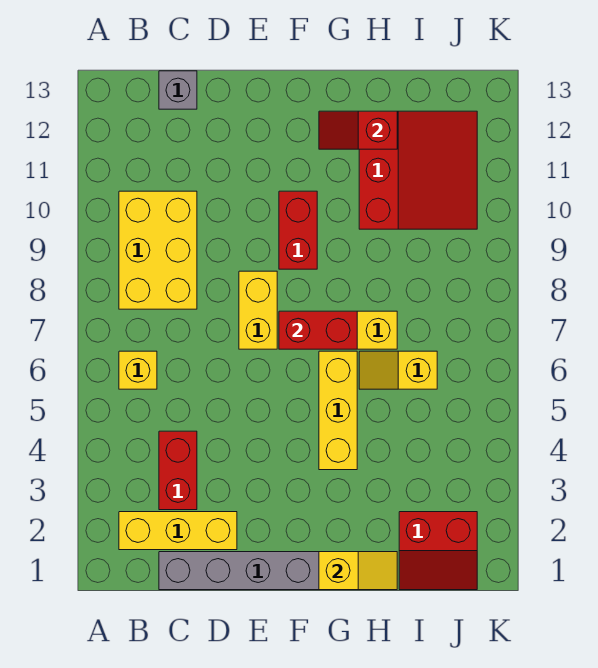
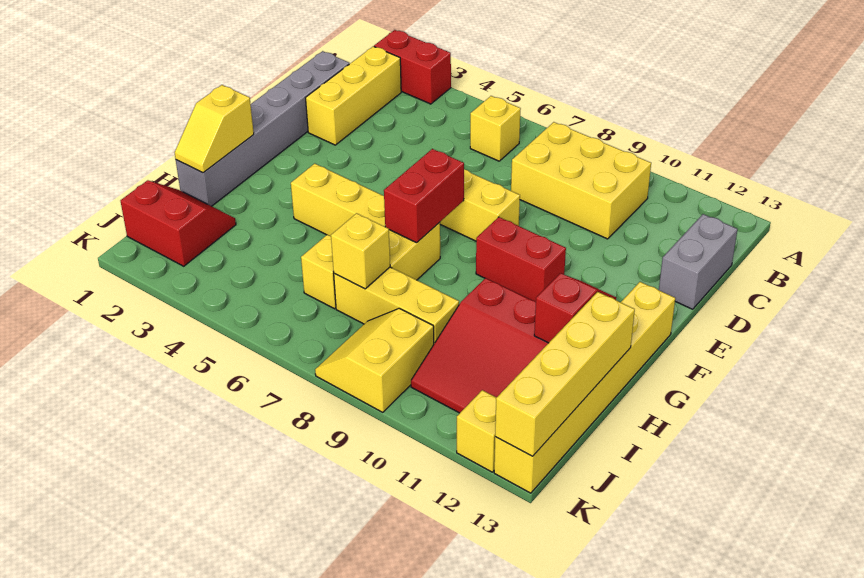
red brick C3:C4 level 1 -> red brick A2:A3 level 1
grey brick C13 level 1 -> grey brick C13:D13 level 1
none -> yellow brick F13:K13 level 1
none -> yellow brick H13:K13 level 2
red slope I1:J2 level 1 top 2 -> red slope I1:J2 level 1 top J
none -> yellow brick I7:I9 level 1
none -> yellow brick I7 level 2
none -> yellow slope J8:K9 level 1 top 9
none -> yellow brick K12 level 1

